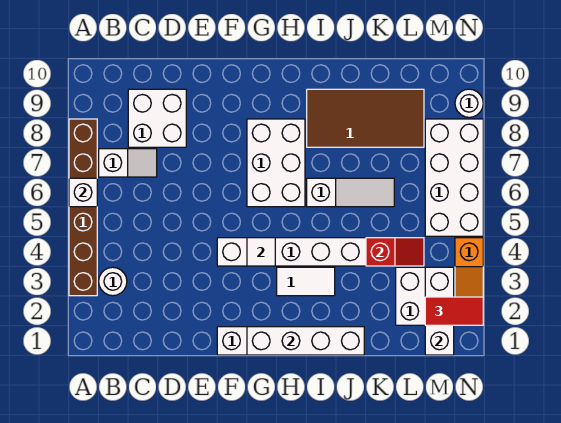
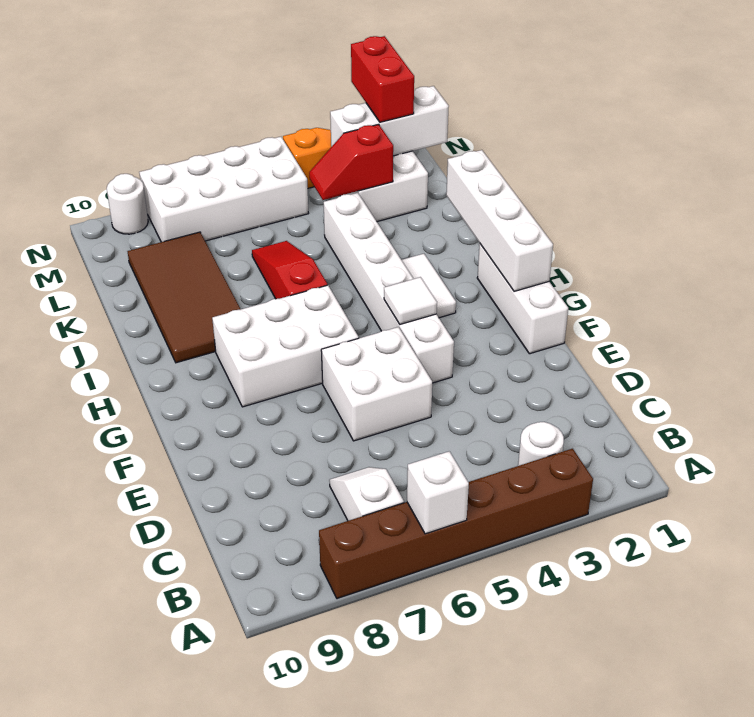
white brick C8:D9 level 1 -> white brick E5:F6 level 1
white slope I6:K6 level 1 top I -> red slope I6:K6 level 1 top I
red slope K4:L4 level 2 top K -> red slope L3:L4 level 2 top 3
red tile M2:N2 level 3 -> red brick M2:N2 level 3

